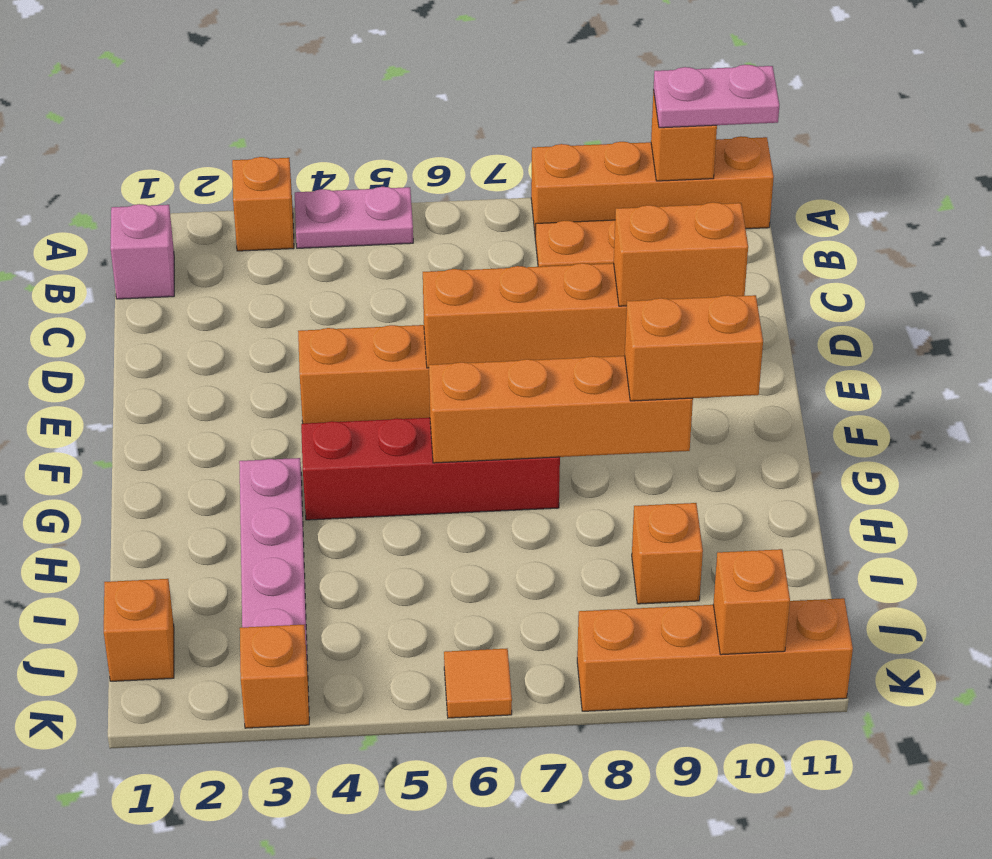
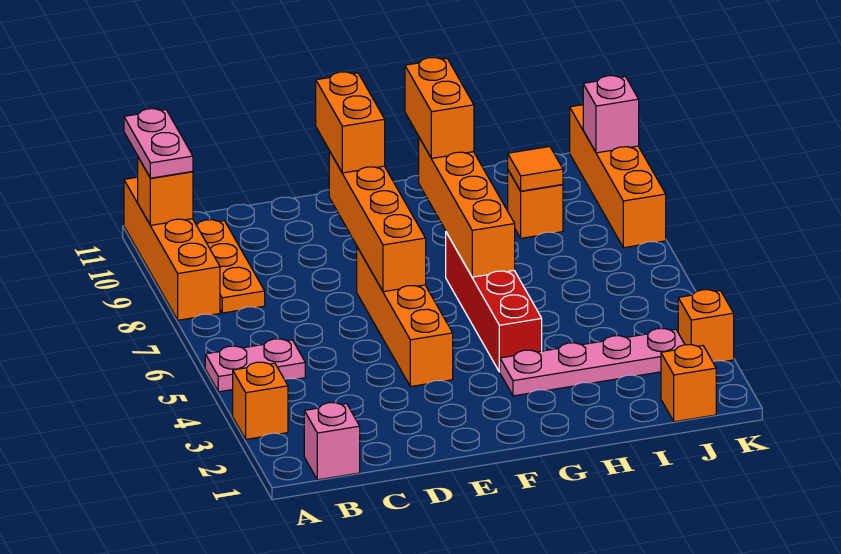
pink plate A4:A5 level 1 -> pink plate A5:B5 level 1
orange tile K6 level 1 -> orange tile I9 level 2
orange brick K10 level 2 -> pink brick K10 level 2

